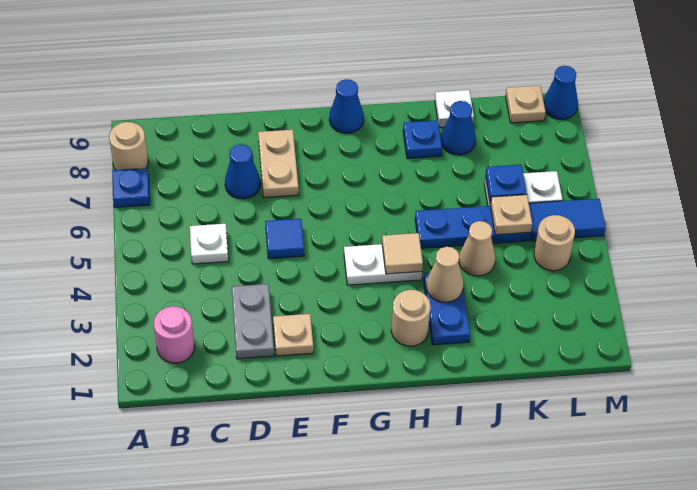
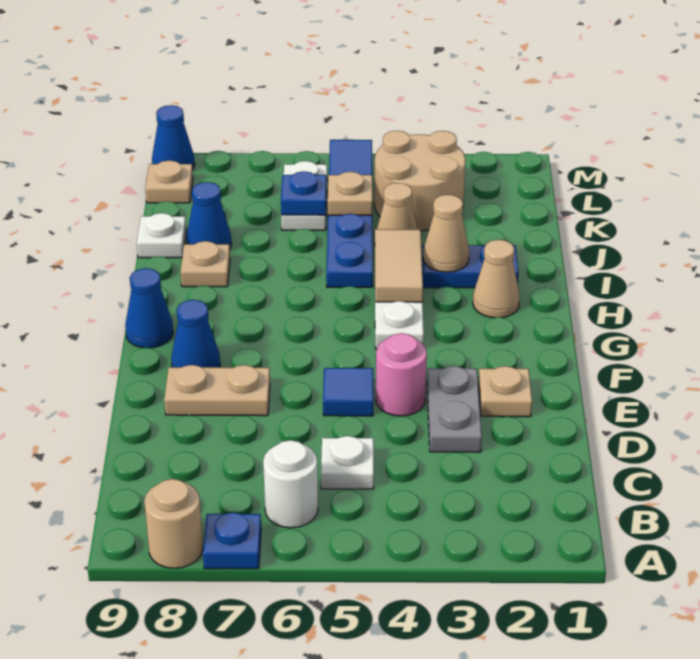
pink round brick B2 level 1 -> pink round brick E4 level 1
none -> white round brick B6 level 1
grey plate D2:D3 level 1 -> grey plate D3:E3 level 1
blue cone D7 level 1 -> blue cone F8 level 1
tan round brick H2 level 1 -> tan cone H2 level 1
tan tile H4 level 2 -> tan tile H4:I4 level 2
blue plate I8 level 1 -> tan plate I8 level 1
tan round brick L4 level 1 -> tan round brick K3:L4 level 1

